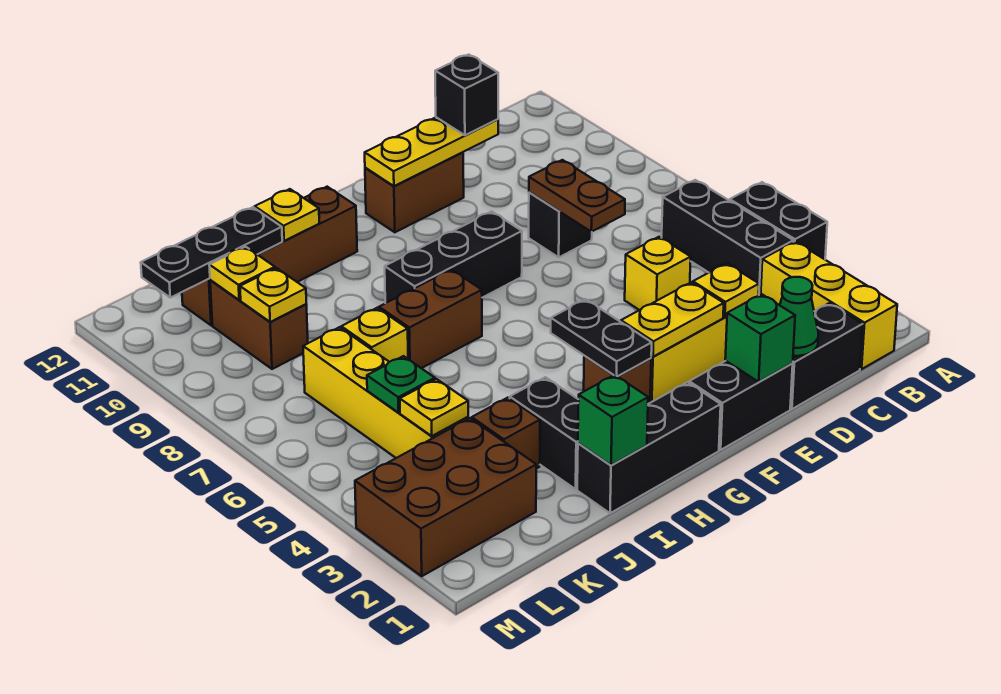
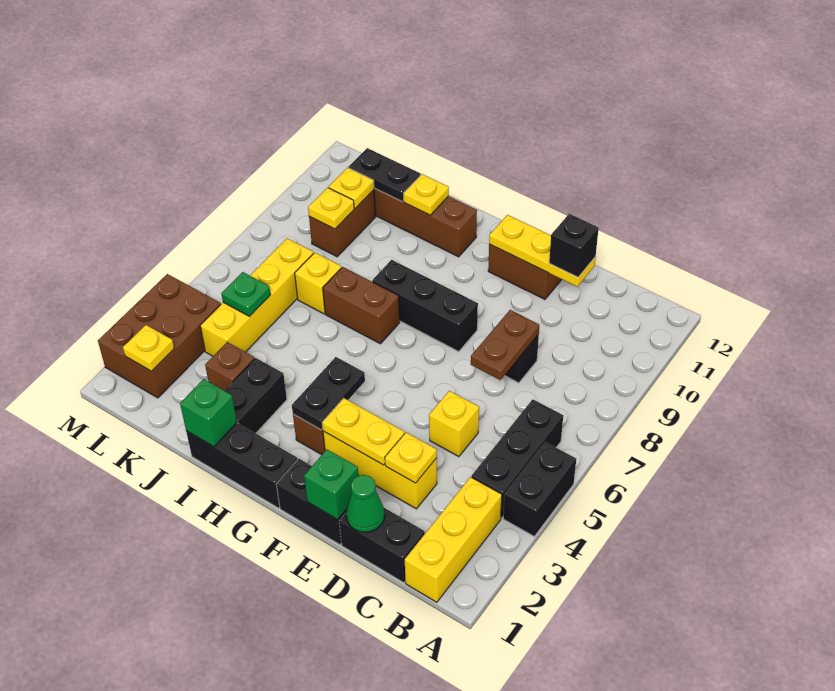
black plate J11:L11 level 2 -> black plate J11:K11 level 2
brown brick K2:M3 level 1 -> brown brick L2:M4 level 1
yellow plate K4 level 2 -> yellow plate L2 level 2

